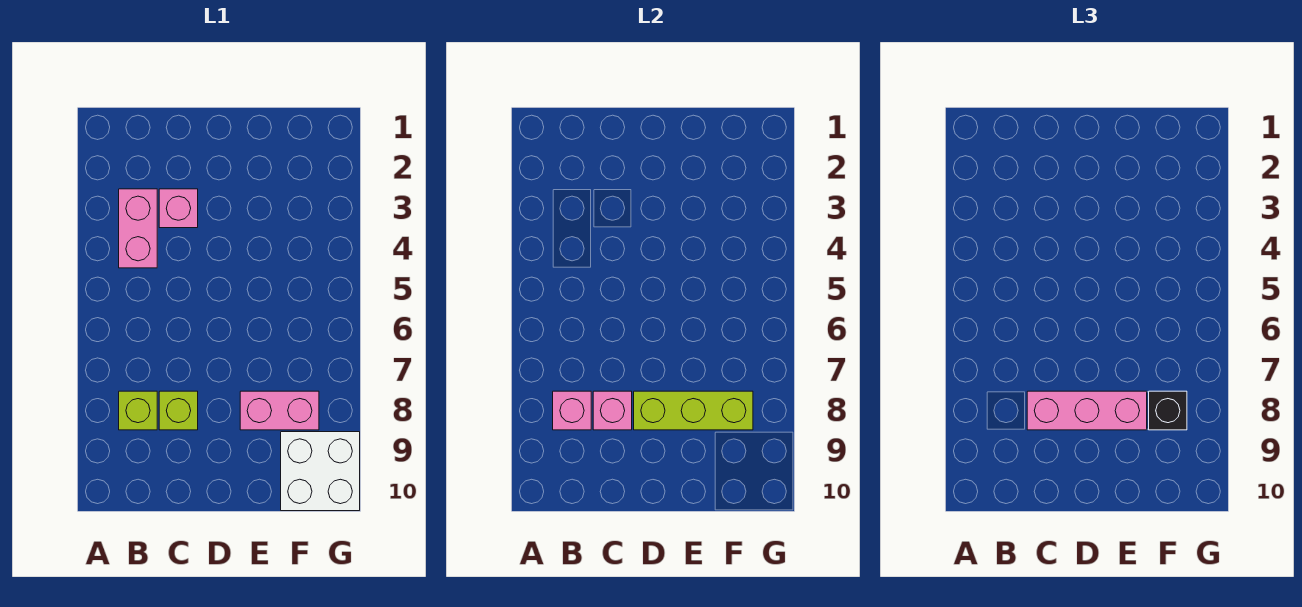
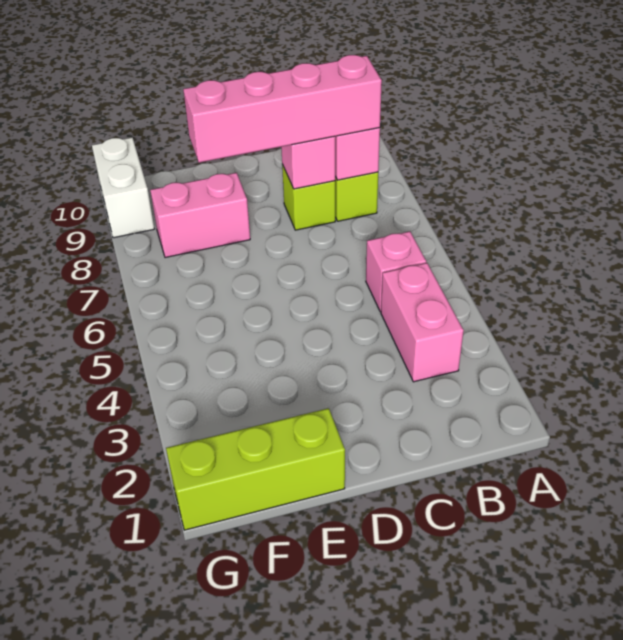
pink brick C3 level 1 -> pink brick B5 level 1
pink brick C8:E8 level 3 -> pink brick B8:E8 level 3
lime brick D8:F8 level 2 -> lime brick E1:G1 level 1
black brick F8 level 3 -> none
white brick F9:G10 level 1 -> white brick G9:G10 level 1

